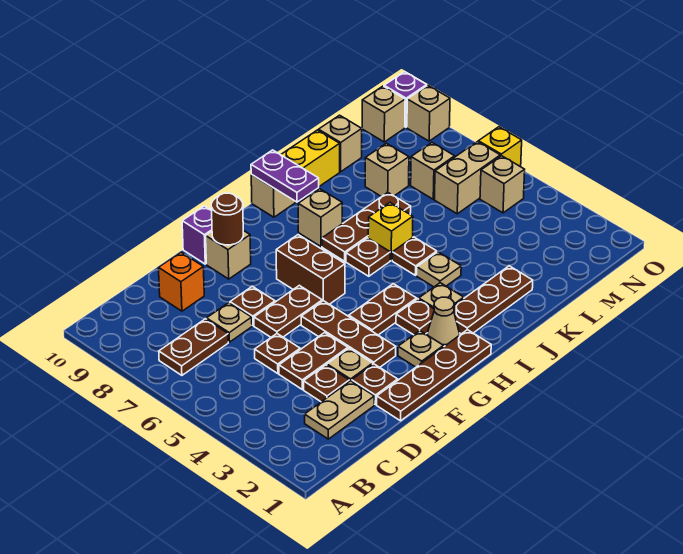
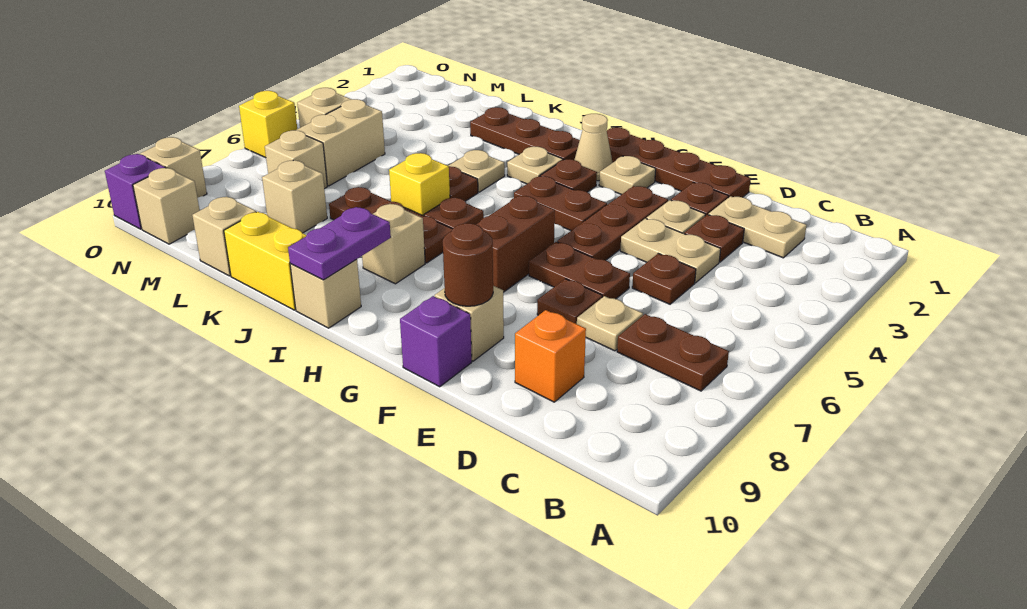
brown plate D4:E4 level 1 -> tan plate D4:E4 level 1
tan brick M6:N6 level 1 -> tan brick M5:M6 level 1

